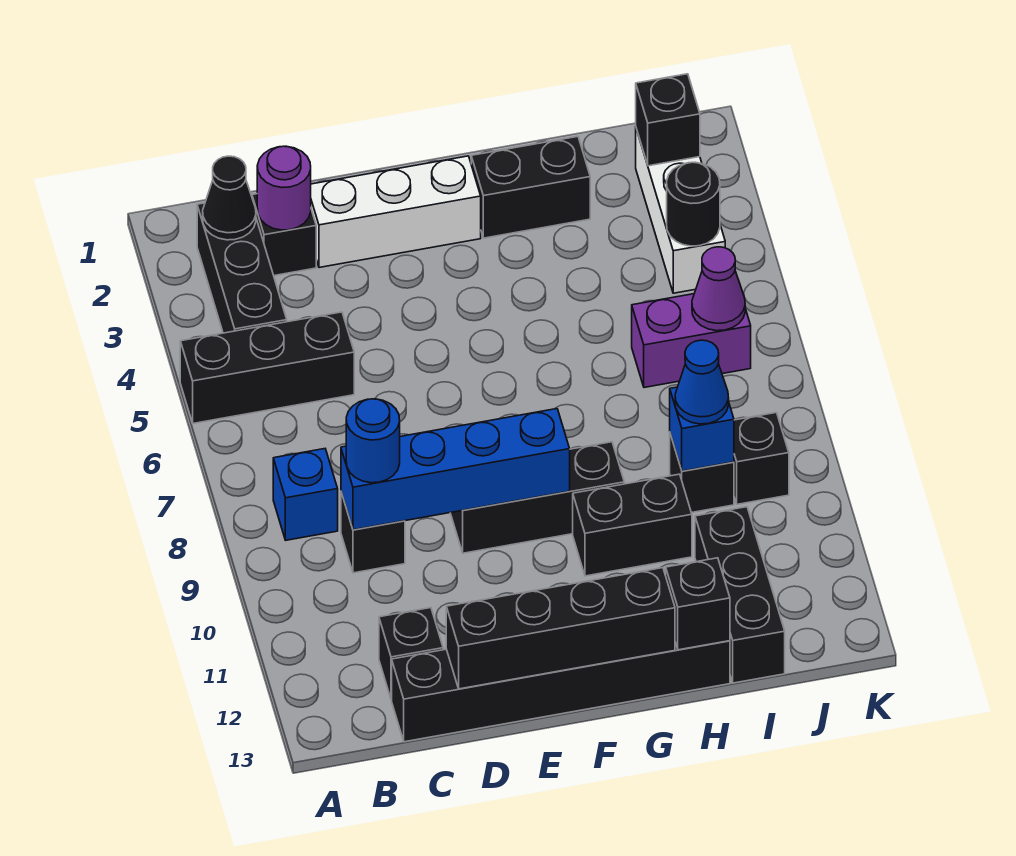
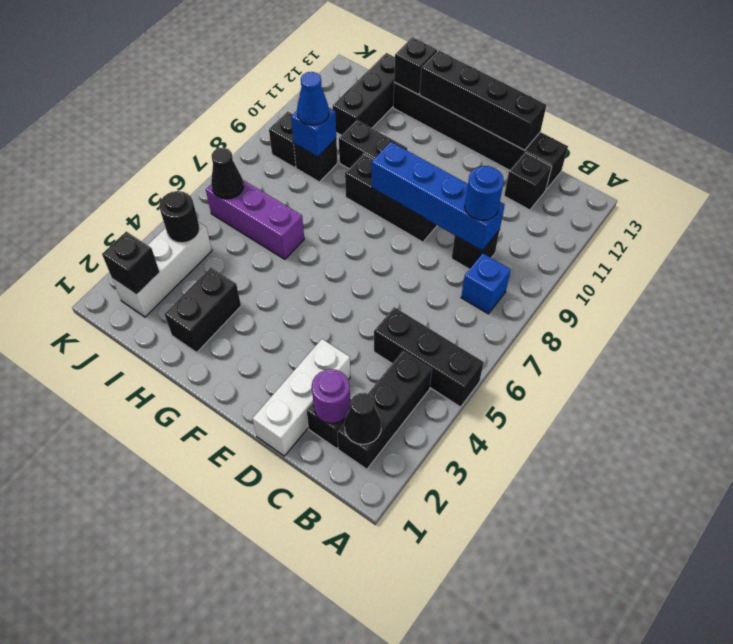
white brick D2:F2 level 1 -> white brick D1:D3 level 1
black brick G2:H2 level 1 -> black brick H2:H3 level 1
purple brick I6:J6 level 1 -> purple brick H6:J6 level 1
purple cone J6 level 2 -> black cone J6 level 2

